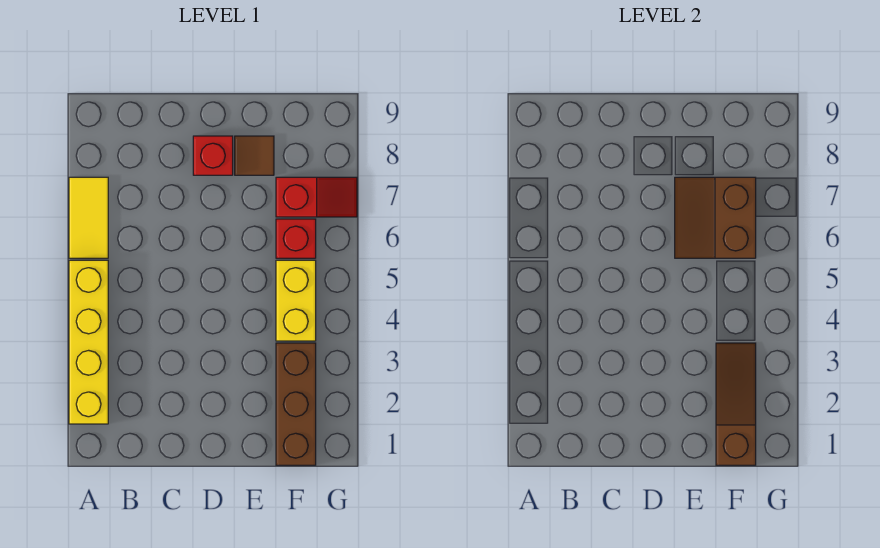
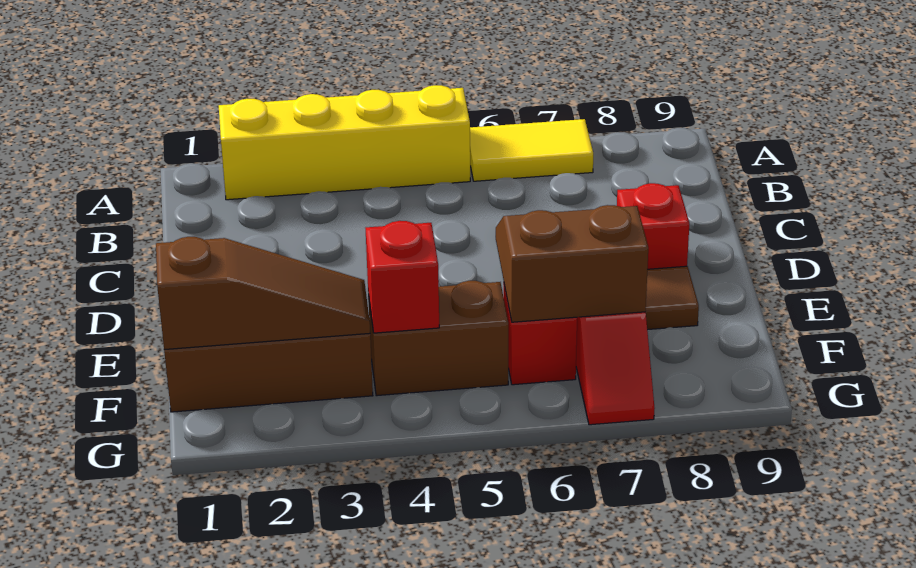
yellow brick F4:F5 level 1 -> brown brick F4:F5 level 1
none -> red brick F4 level 2

